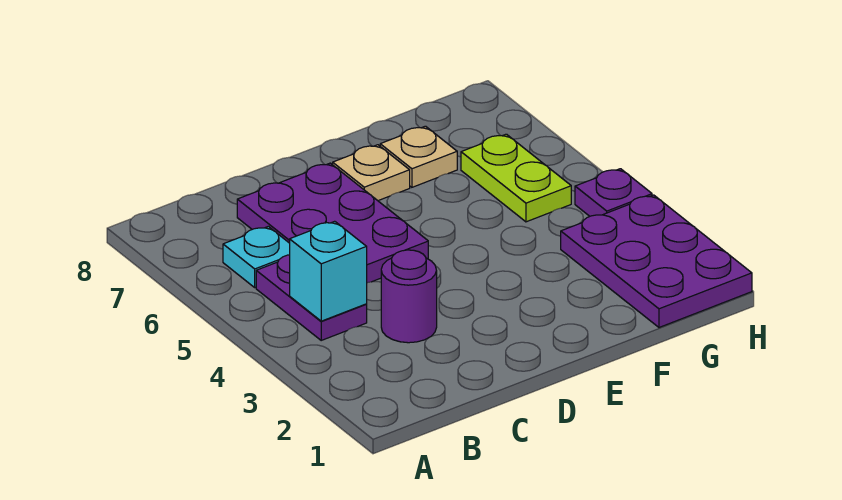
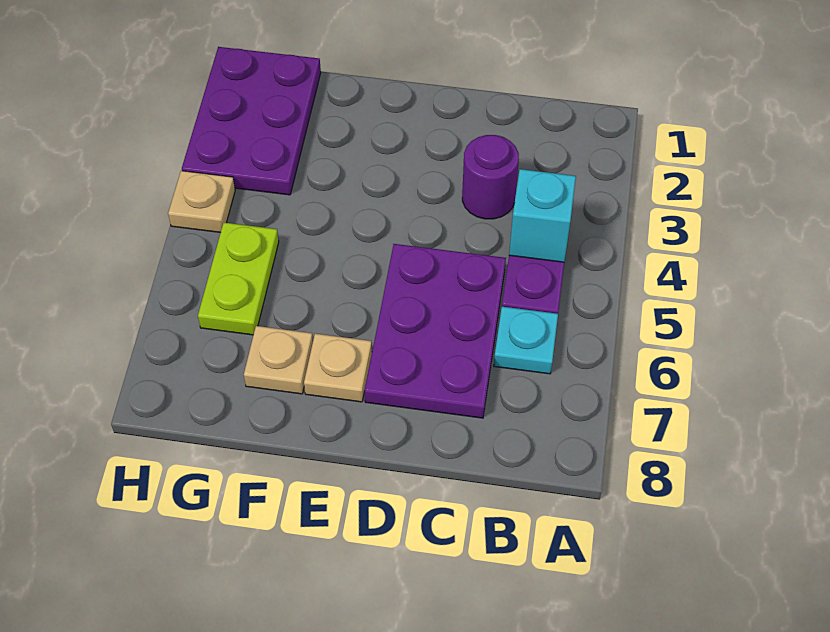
purple plate H4 level 1 -> tan plate H4 level 1

